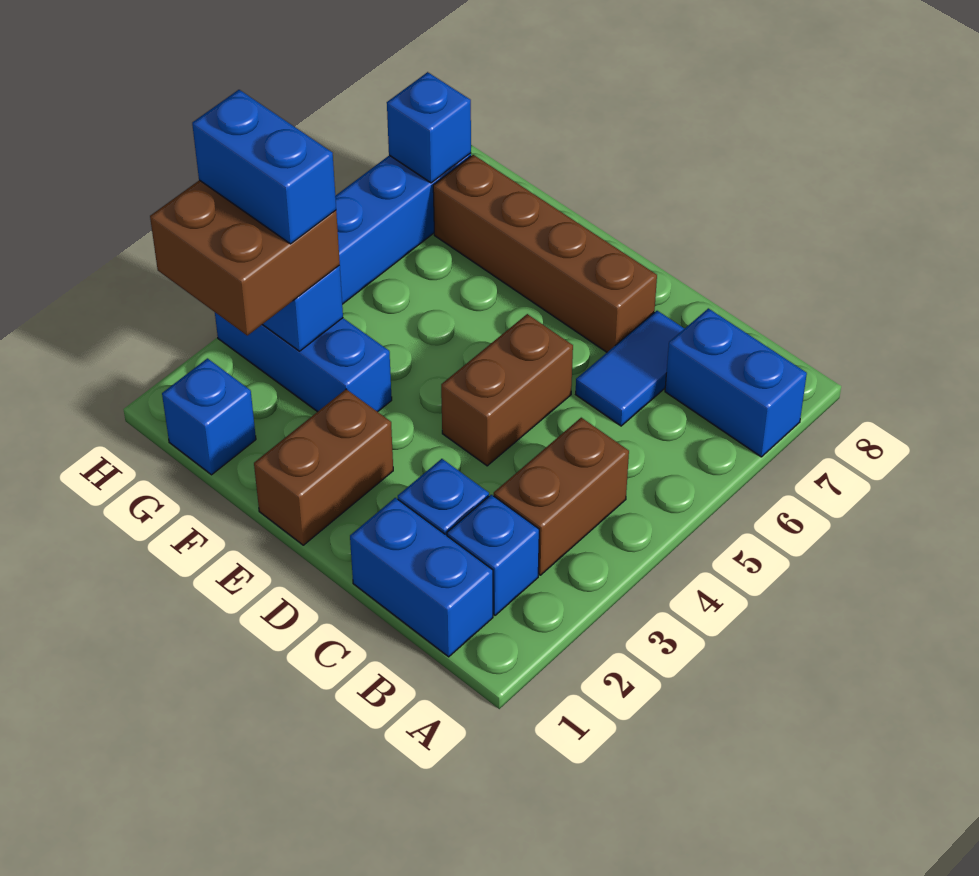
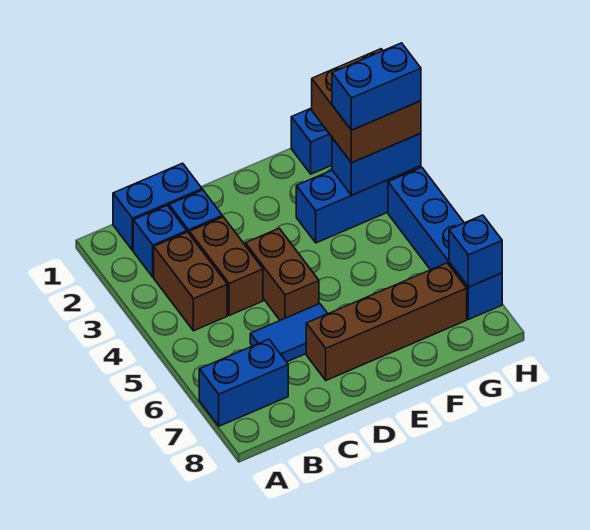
blue tile C6:C7 level 1 -> blue tile C6:D6 level 1
brown brick E1:E2 level 1 -> brown brick C3:C4 level 1

